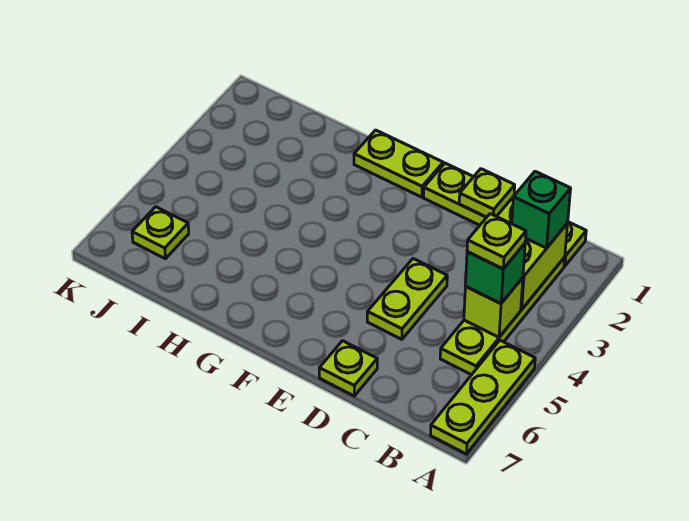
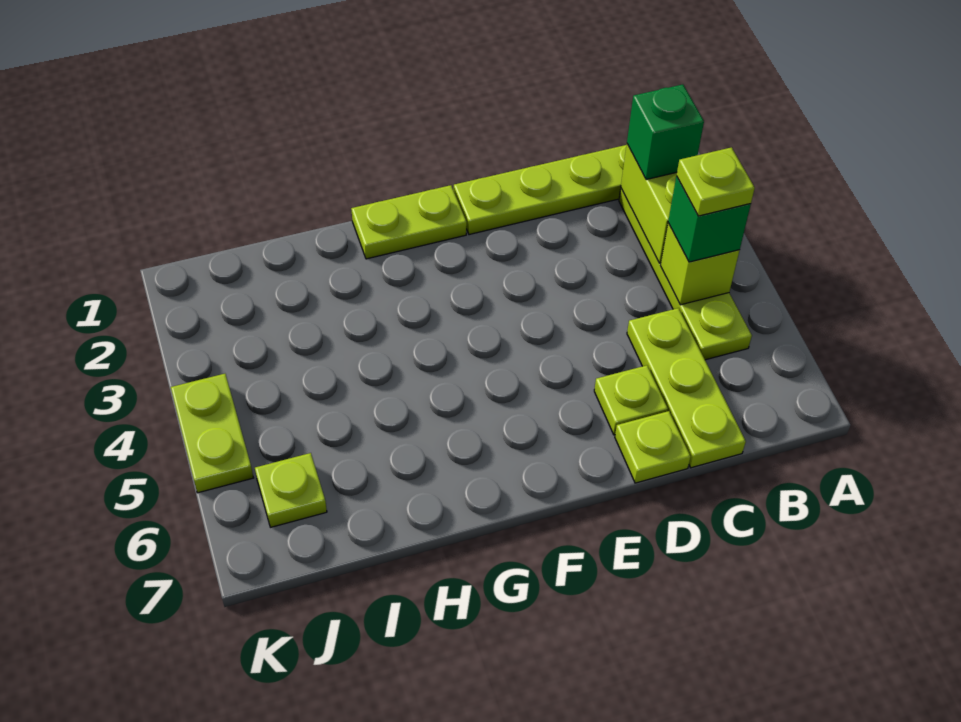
lime plate A5:A7 level 1 -> lime plate C5:C7 level 1
lime plate D1 level 2 -> lime plate D6 level 1
lime plate D4:D5 level 1 -> lime plate K4:K5 level 1

